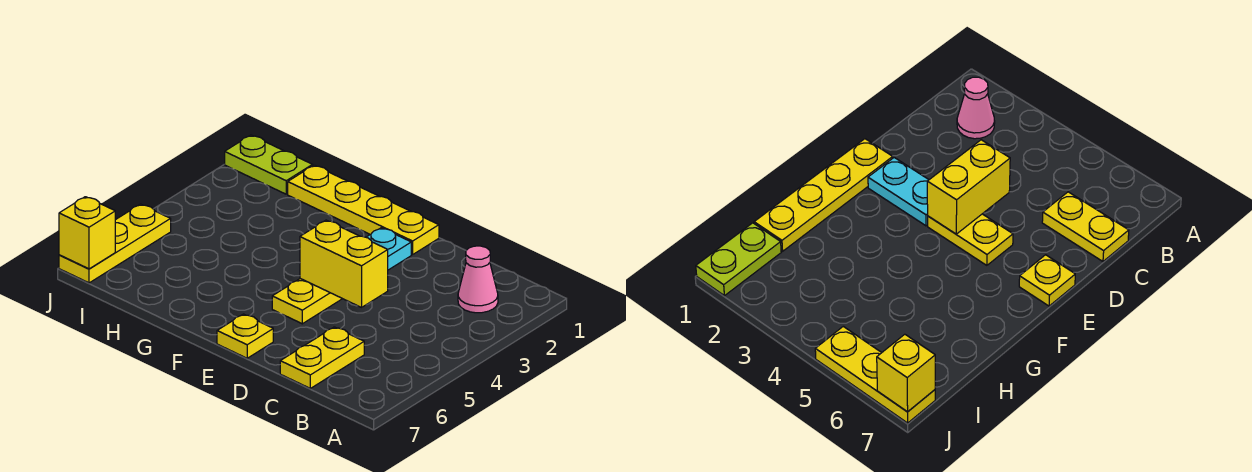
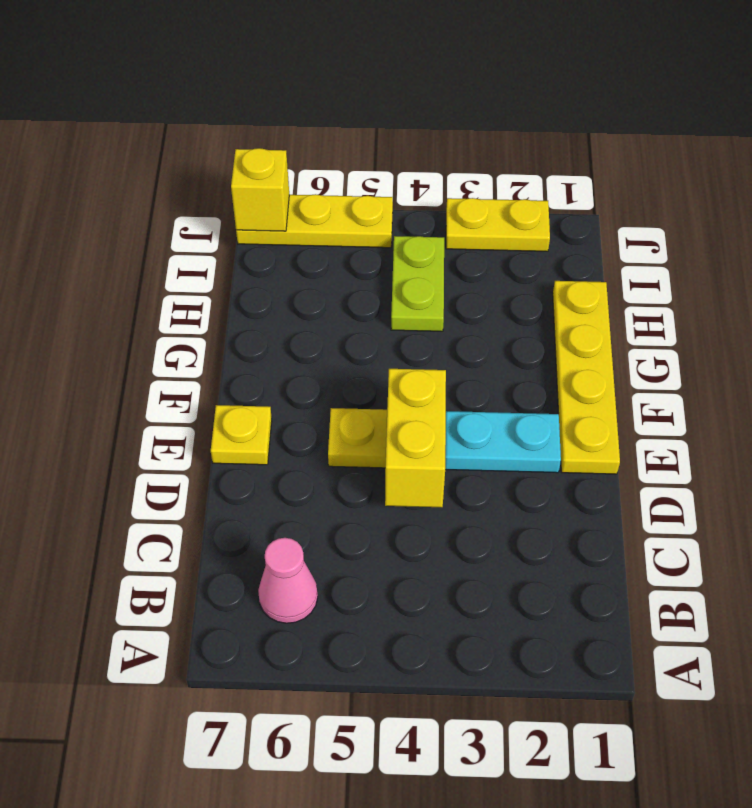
pink cone B2 level 1 -> pink cone B6 level 1
yellow plate C6:C7 level 1 -> yellow plate J2:J3 level 1
lime plate I1:J1 level 1 -> lime plate H4:I4 level 1

